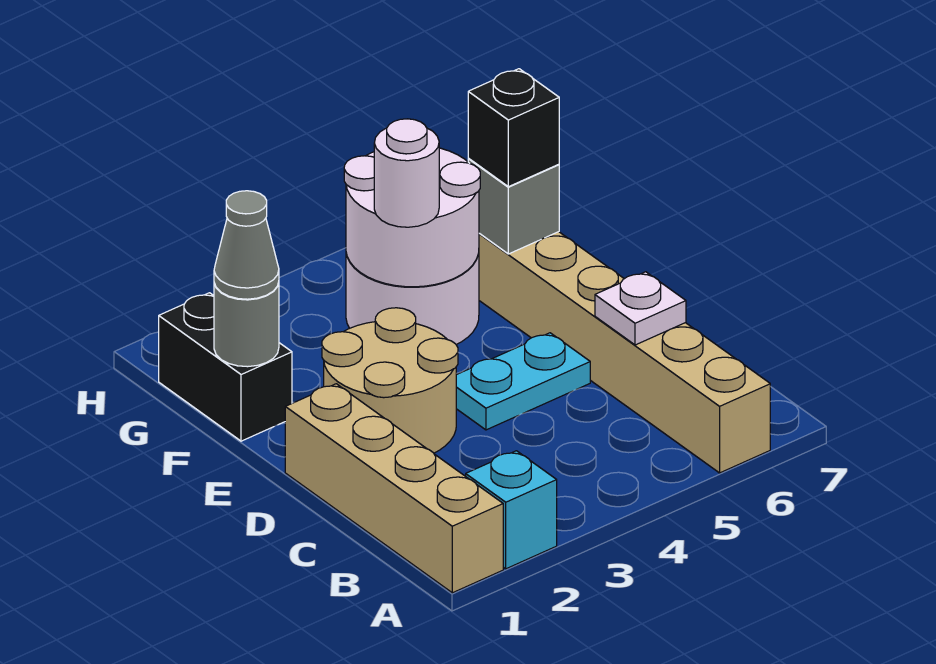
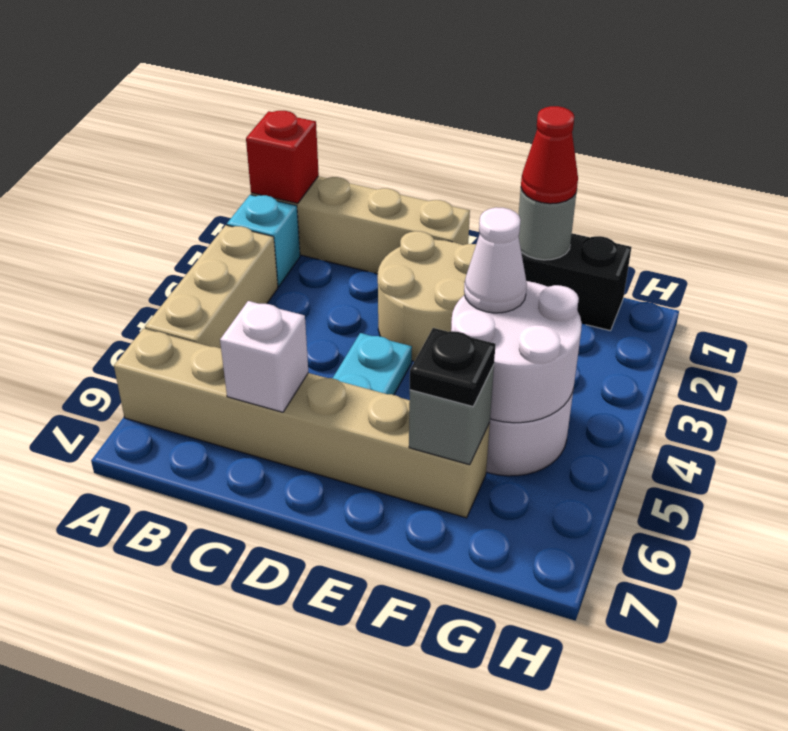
none -> red brick A1 level 2
none -> tan brick A3:A5 level 1
white plate C6 level 2 -> white brick C6 level 2
grey cone F1 level 3 -> red cone F1 level 3
white round brick F4 level 3 -> white cone F4 level 3
black brick F6 level 3 -> black plate F6 level 3

